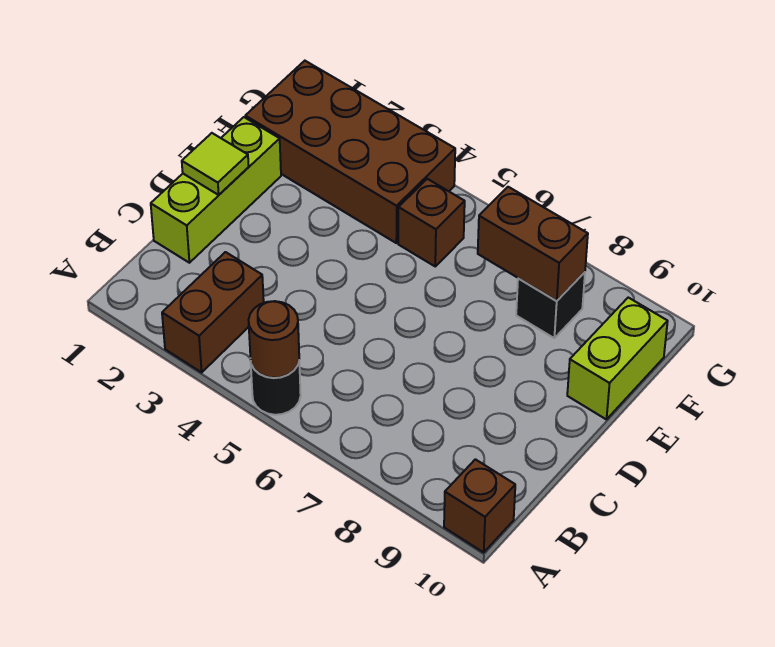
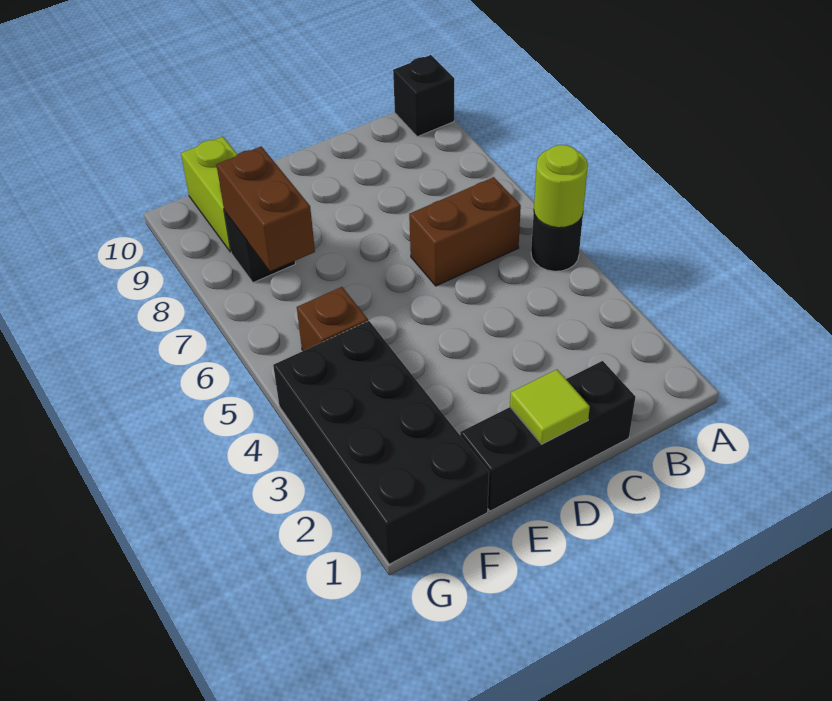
brown brick A3:B3 level 1 -> brown brick B6:C6 level 1
brown round brick A5 level 2 -> lime round brick A5 level 2
brown brick A10 level 1 -> black brick A10 level 1
lime brick C1:E1 level 1 -> black brick C1:E1 level 1
lime brick E10:F10 level 1 -> lime brick F9:F10 level 1
brown brick F1:G4 level 1 -> black brick F1:G4 level 1

